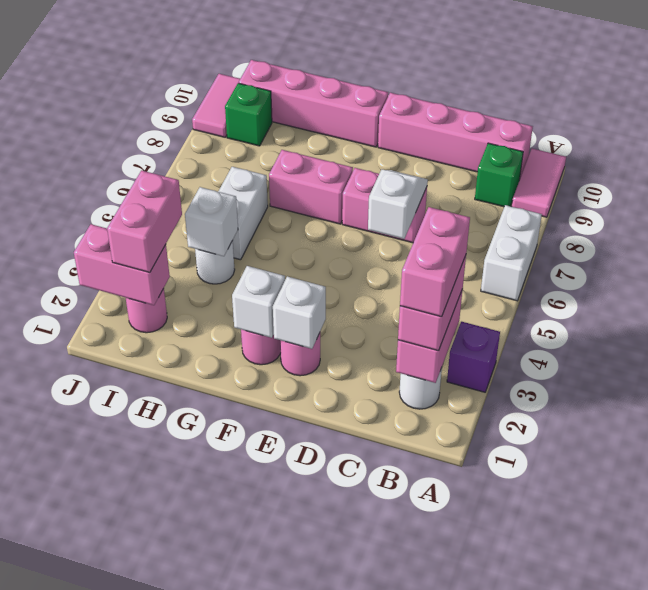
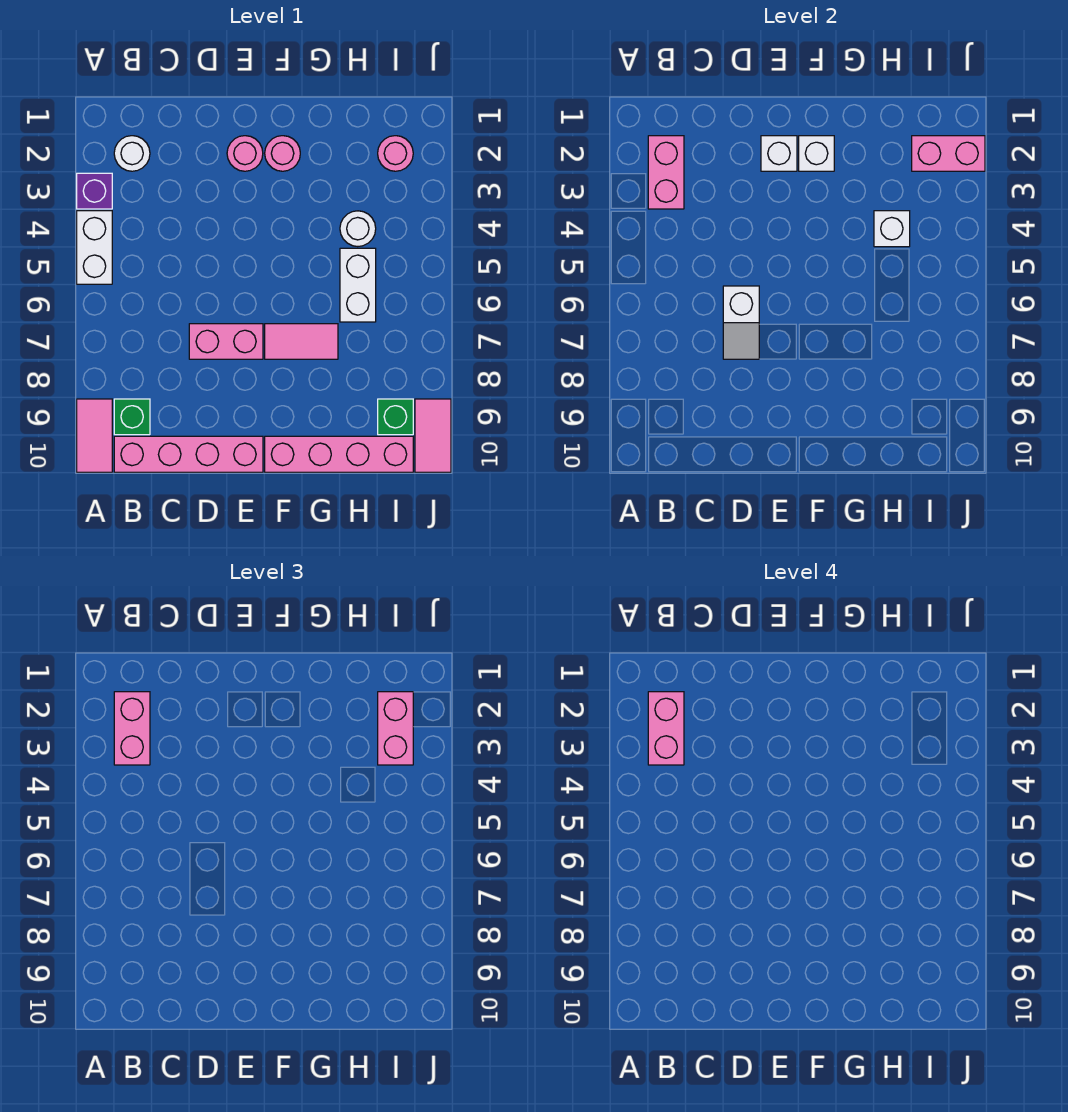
white brick A6:A7 level 1 -> white brick A4:A5 level 1
pink brick F7:G7 level 1 -> pink tile F7:G7 level 1

